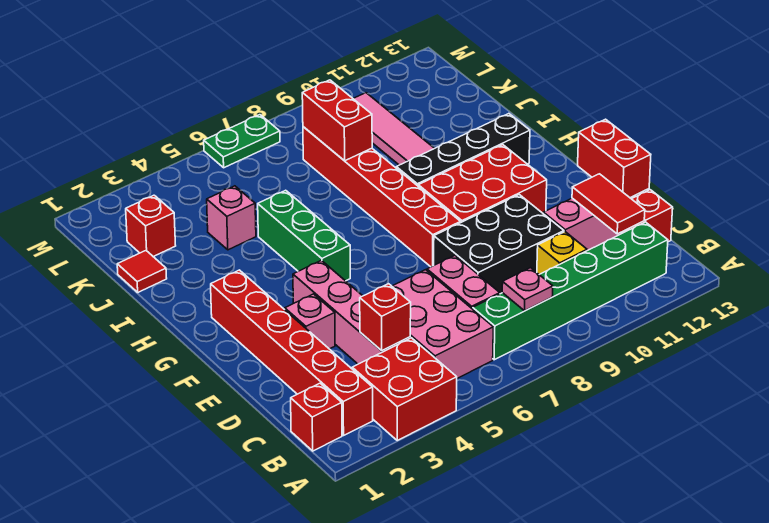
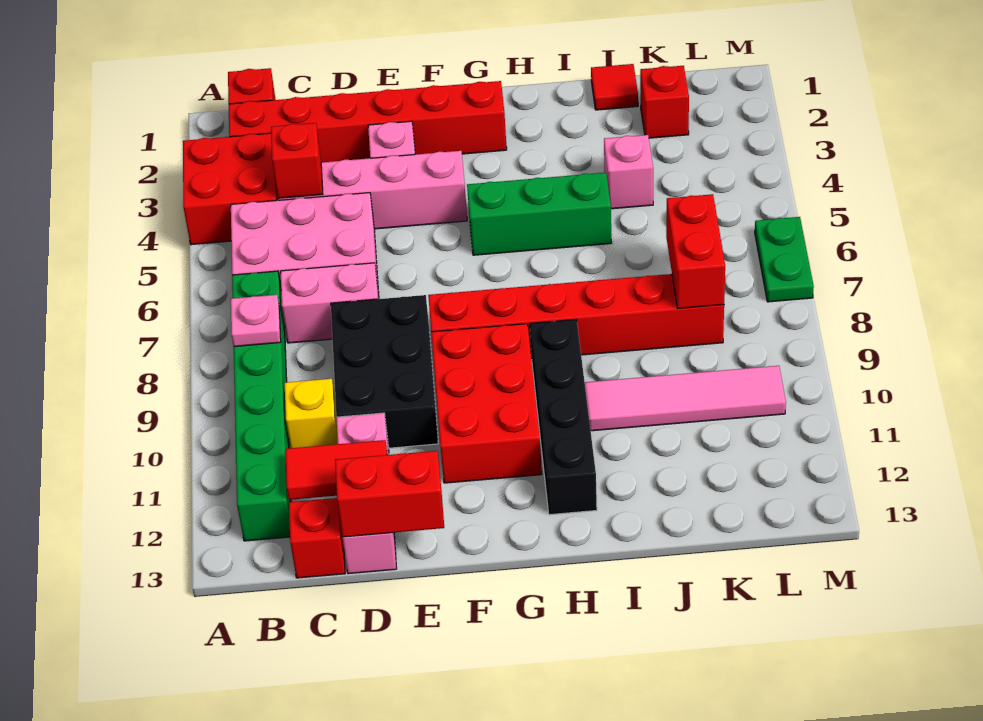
red brick J8:K8 level 2 -> red brick K7:K8 level 2

